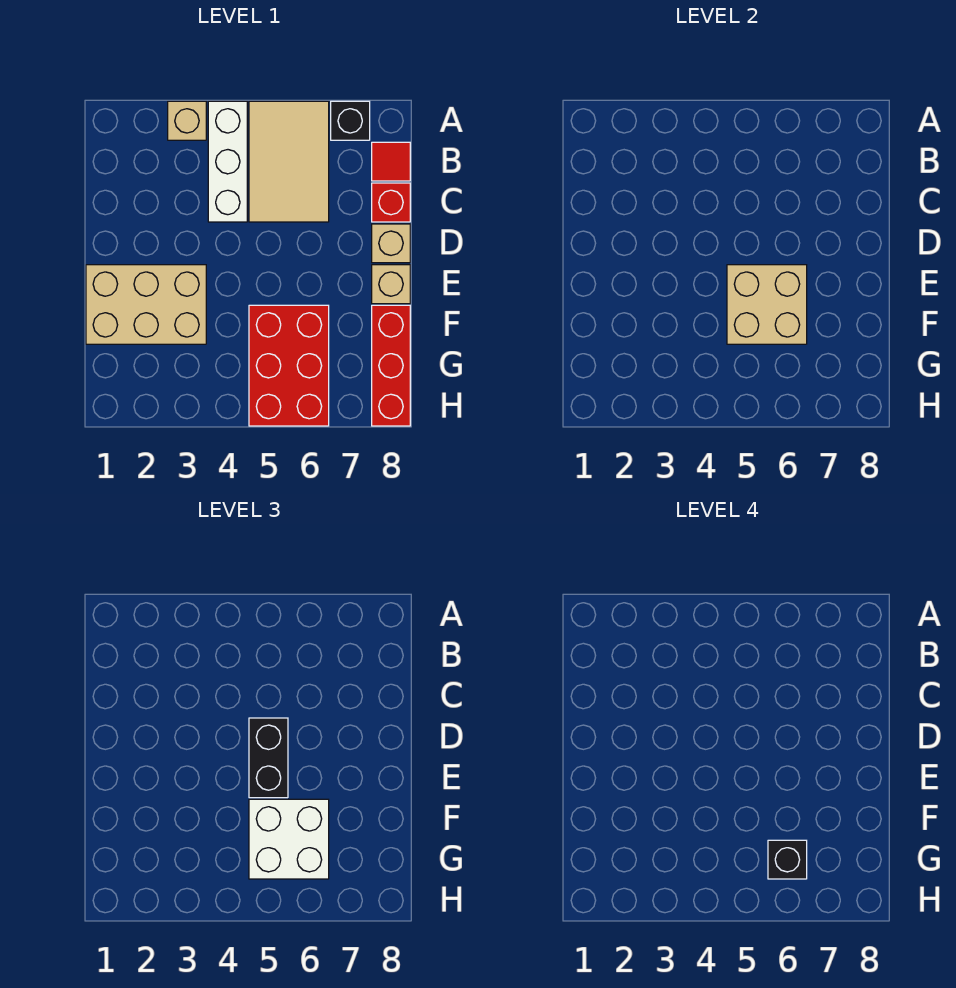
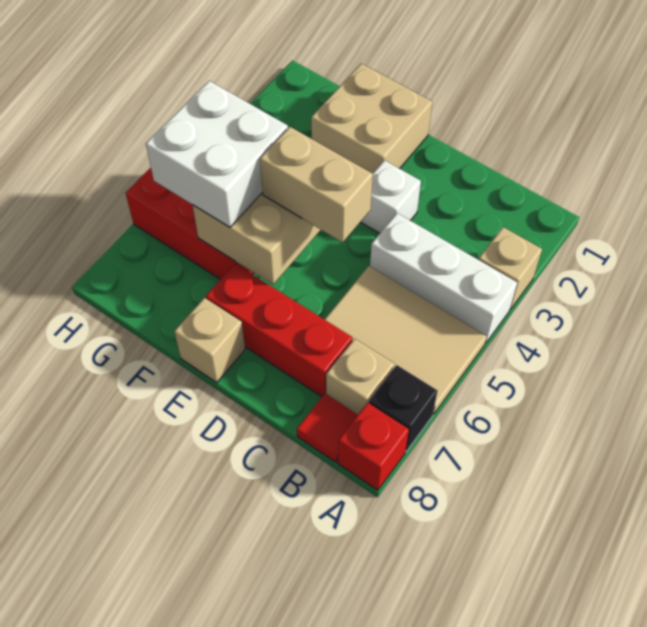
red brick C8 level 1 -> red brick A8 level 1
none -> white brick D3 level 1
black brick D5:E5 level 3 -> tan brick D5:E5 level 3
tan brick D8 level 1 -> tan brick B7 level 1
tan brick E1:F3 level 1 -> tan brick E1:F2 level 1
red brick F8:H8 level 1 -> red brick C7:E7 level 1
black brick G6 level 4 -> none

